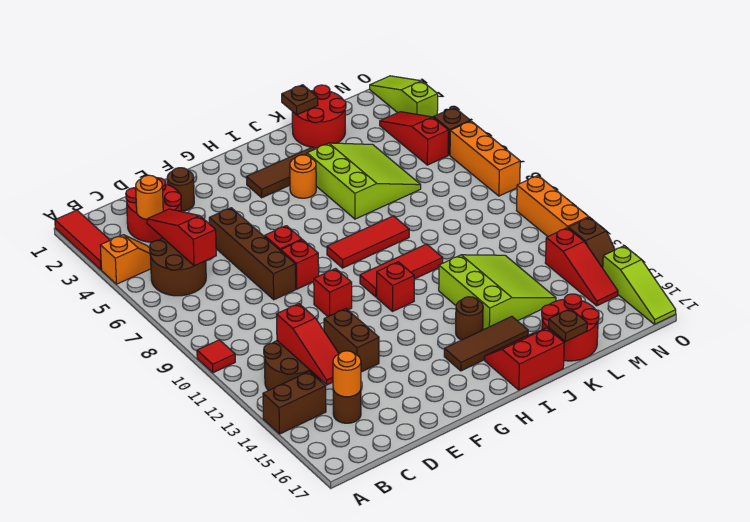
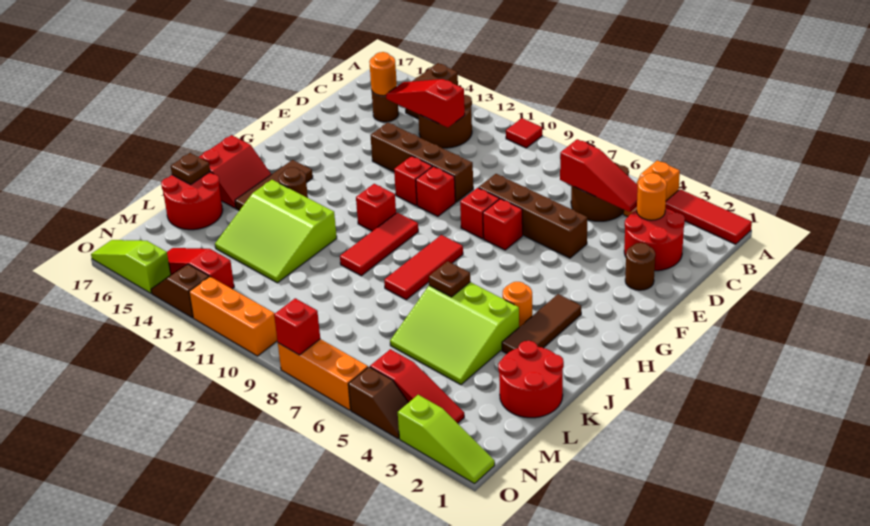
brown brick E12:E13 level 1 -> brown brick E10:E13 level 1
none -> red brick F11 level 1
brown plate K1 level 2 -> brown plate J6 level 2
none -> red brick O8 level 2

